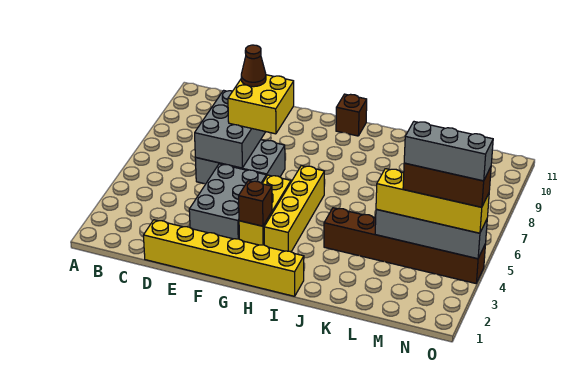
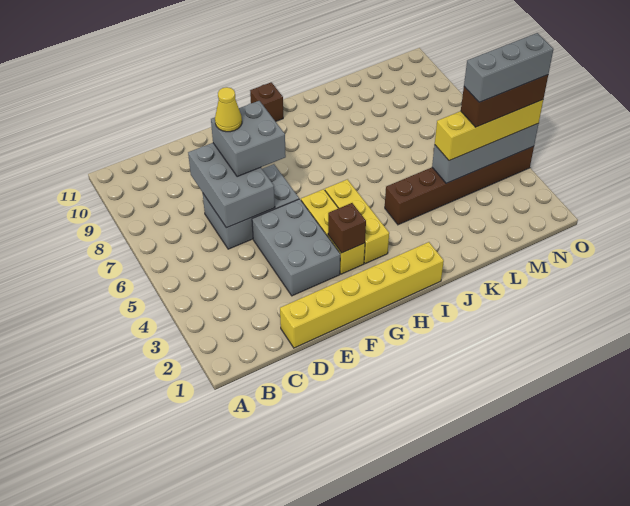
yellow brick E7:F8 level 3 -> grey brick E7:F8 level 3
brown cone E8 level 4 -> yellow cone E8 level 4
yellow brick H3:H6 level 1 -> yellow brick H3:H5 level 1

